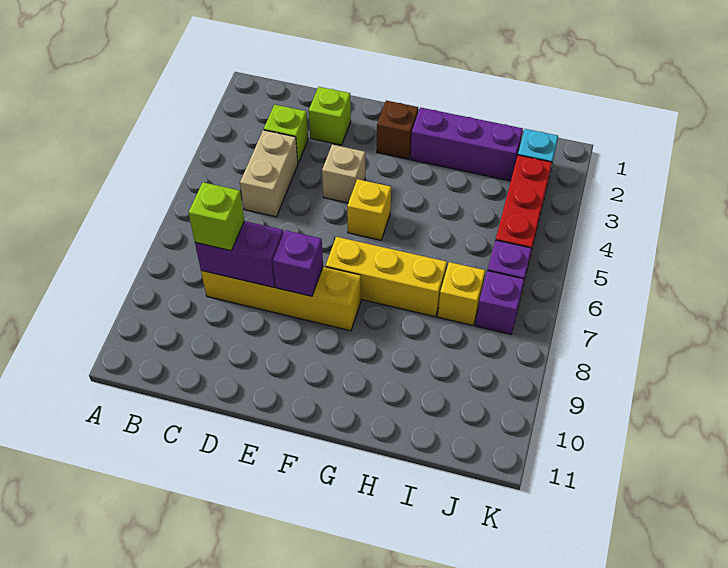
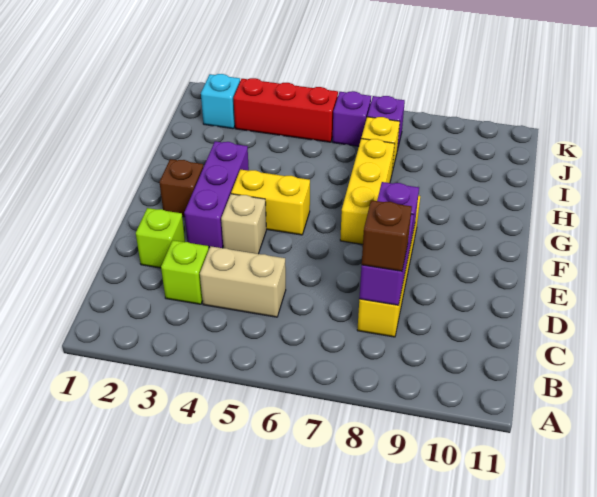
lime brick C8 level 3 -> brown brick C8 level 3
yellow brick F5 level 1 -> yellow brick F4:F5 level 1
purple brick G2:I2 level 1 -> purple brick E3:G3 level 1

